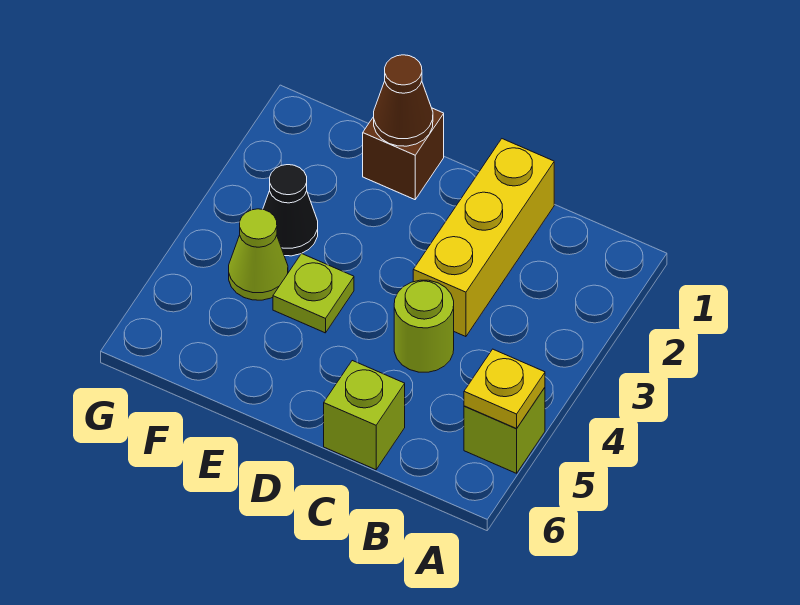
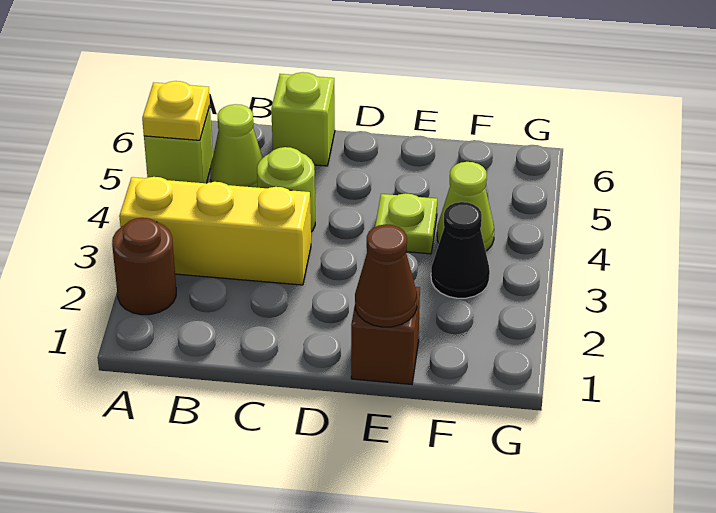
none -> brown round brick A2 level 1
none -> lime cone B5 level 1
yellow brick C1:C3 level 1 -> yellow brick A3:C3 level 1

